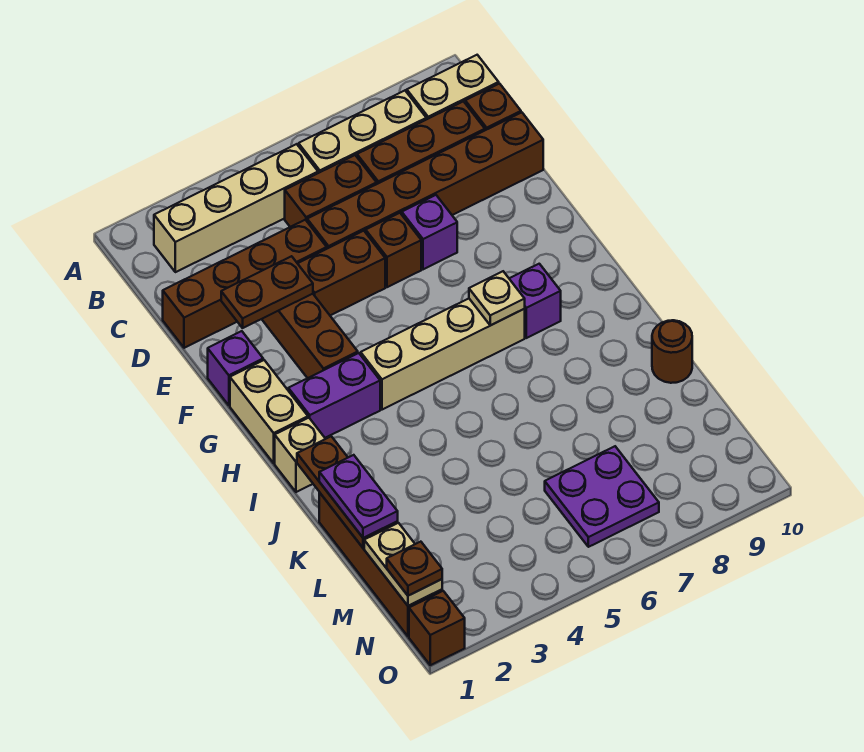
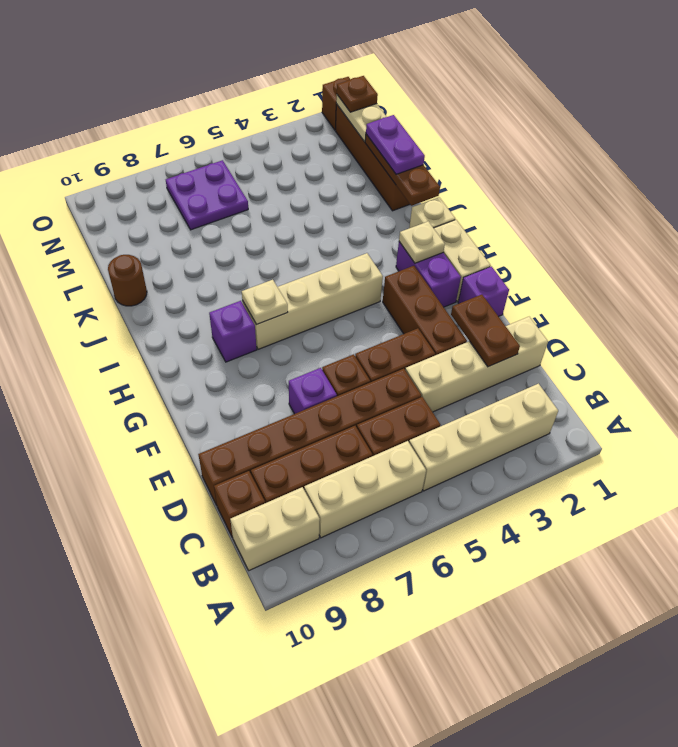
brown brick D1:D4 level 1 -> tan brick D1:D4 level 1
brown plate E2:E3 level 2 -> brown plate D2:E2 level 2
purple brick H2:H3 level 1 -> purple brick G2:H2 level 1
none -> tan plate H2 level 2

